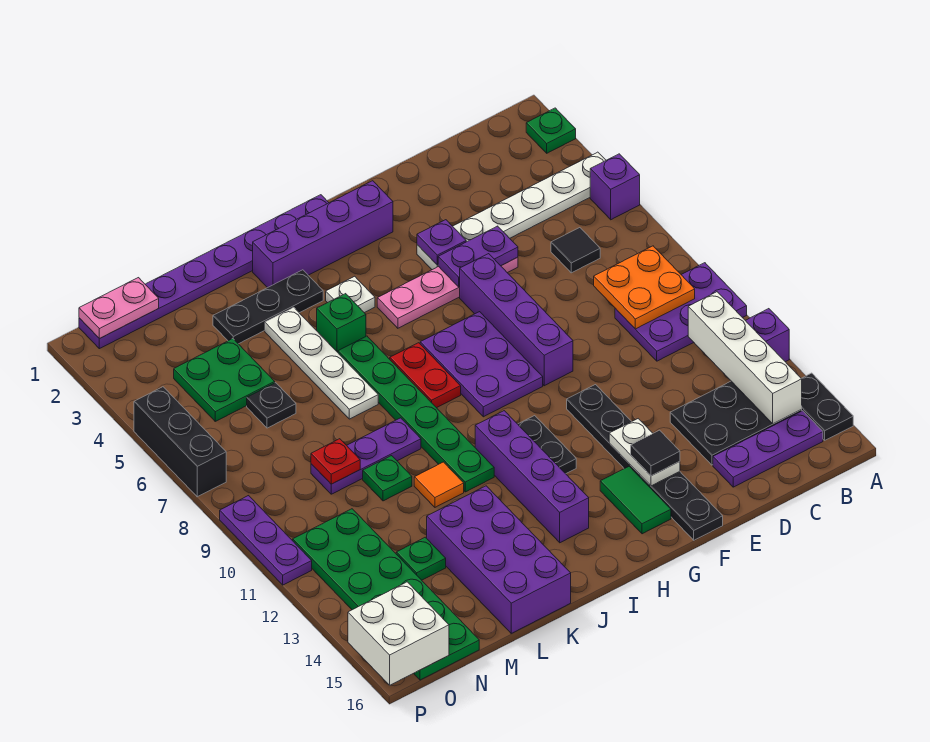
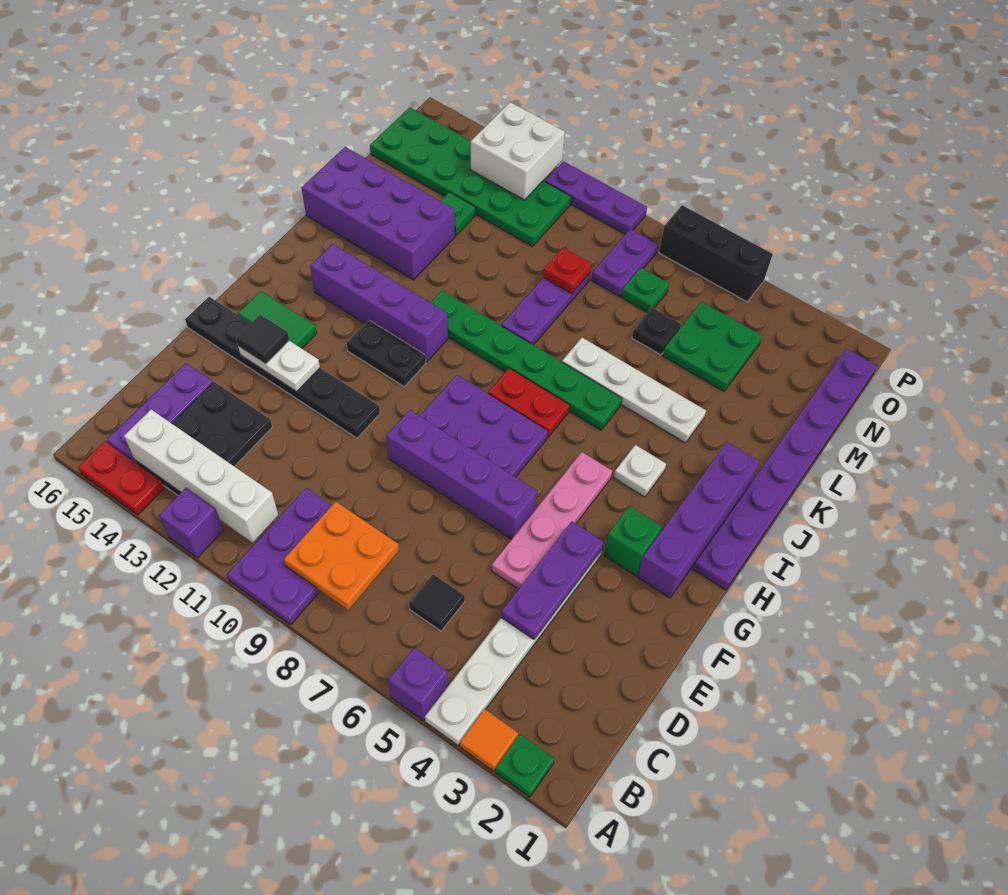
black plate A14:A15 level 1 -> red plate A14:A15 level 1
purple plate E5:F5 level 2 -> purple plate N8:O8 level 1
purple plate F4 level 2 -> purple plate D4:F4 level 2
black plate J3:L3 level 1 -> none
green brick J5 level 1 -> green brick G3 level 1
orange tile K11 level 1 -> orange tile A3 level 1
green plate L10 level 1 -> green plate N7 level 1
pink plate N1:O1 level 2 -> none
white brick O15:P16 level 2 -> white brick O12:P13 level 2

